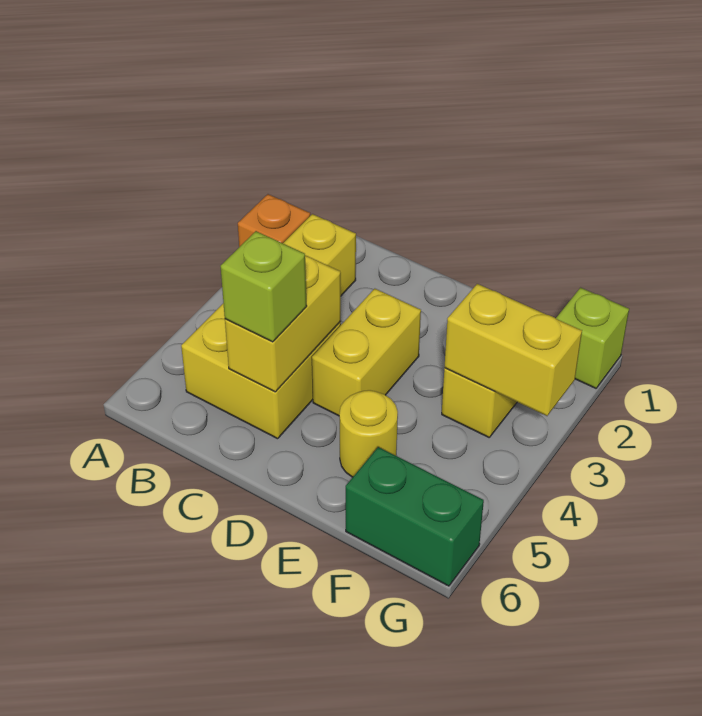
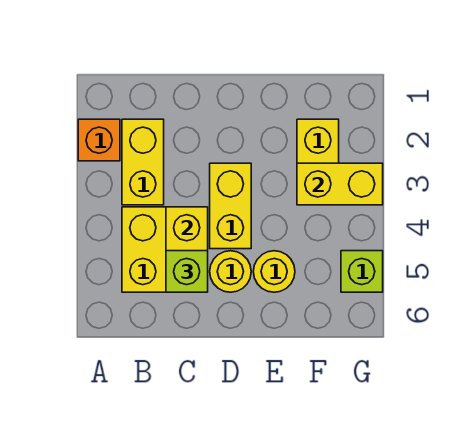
none -> yellow round brick D5 level 1
green brick F6:G6 level 1 -> none
lime brick G1 level 1 -> lime brick G5 level 1

